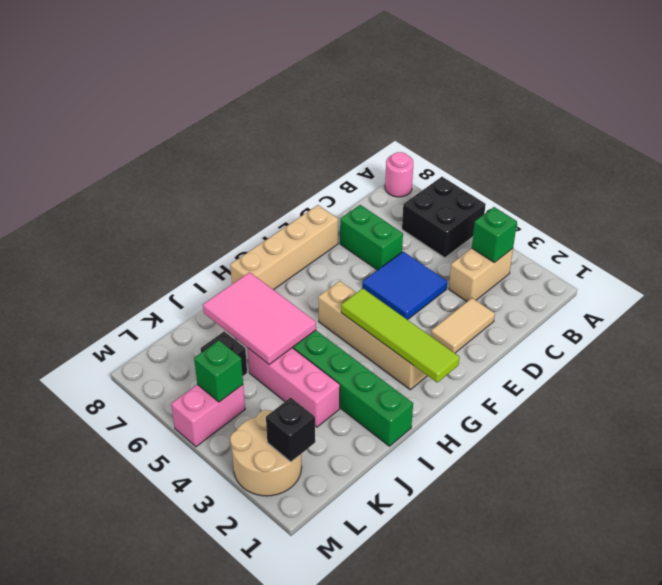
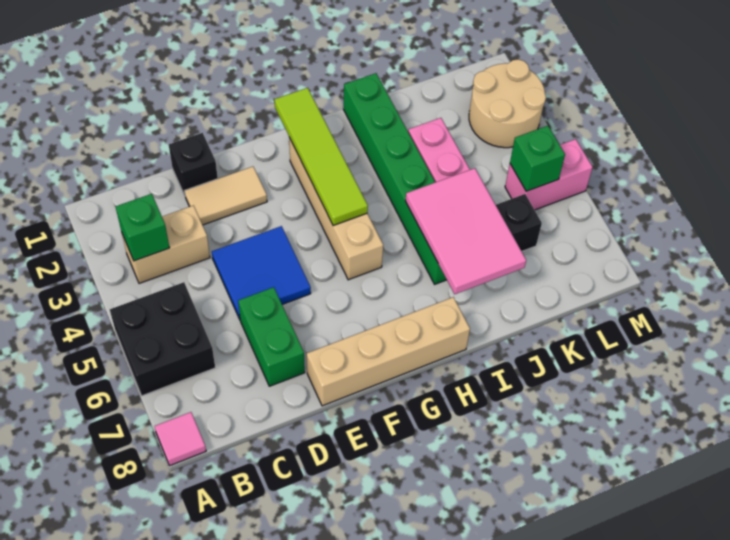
pink round brick A8 level 1 -> pink tile A8 level 1
black brick L2 level 2 -> black brick D1 level 1

